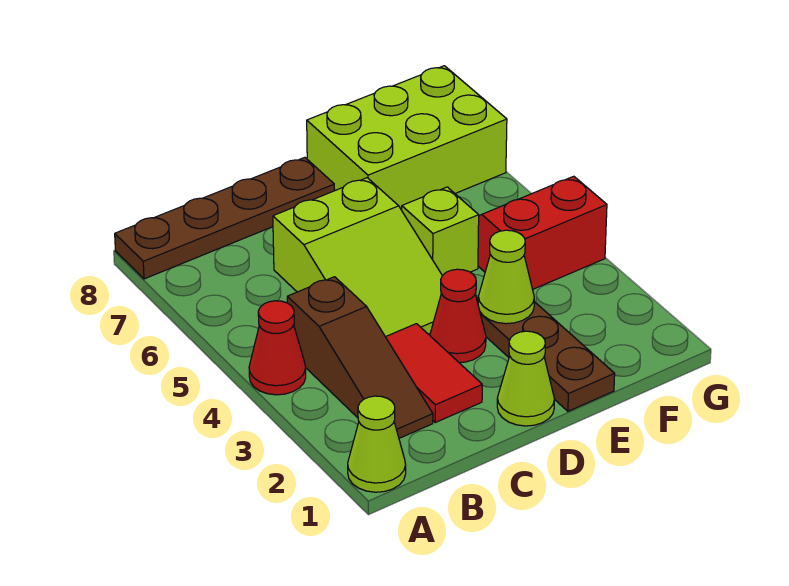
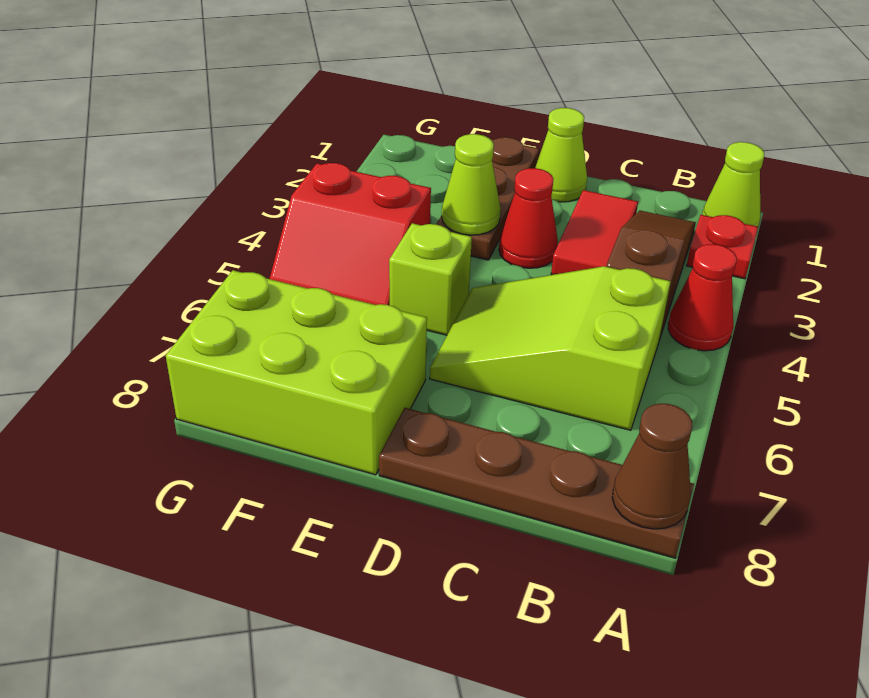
none -> red plate A2 level 1
none -> brown cone A8 level 2
lime slope C4:D6 level 1 top 6 -> lime slope B5:D6 level 1 top B

